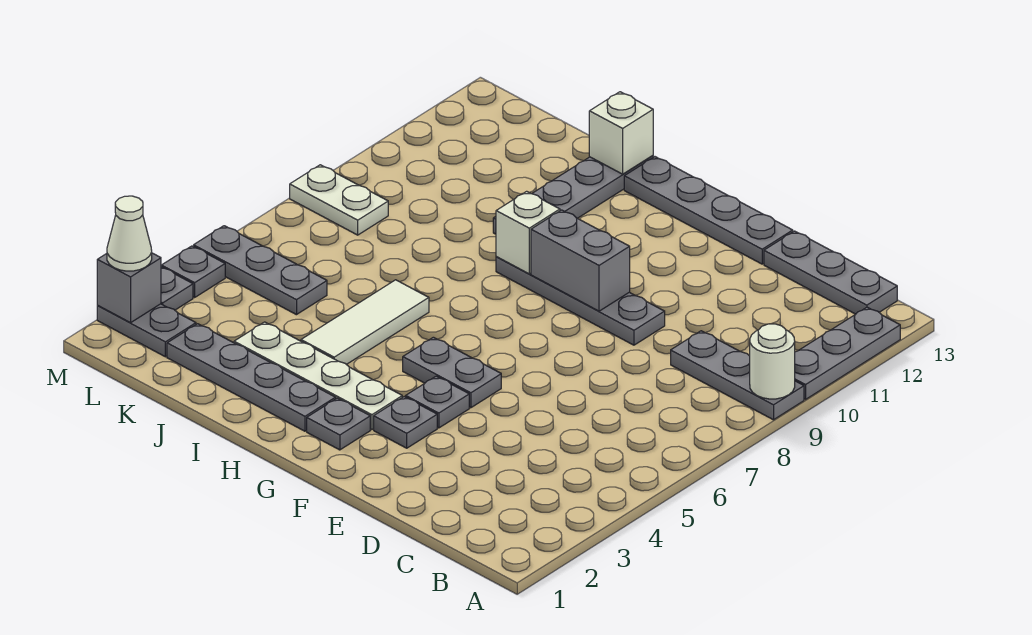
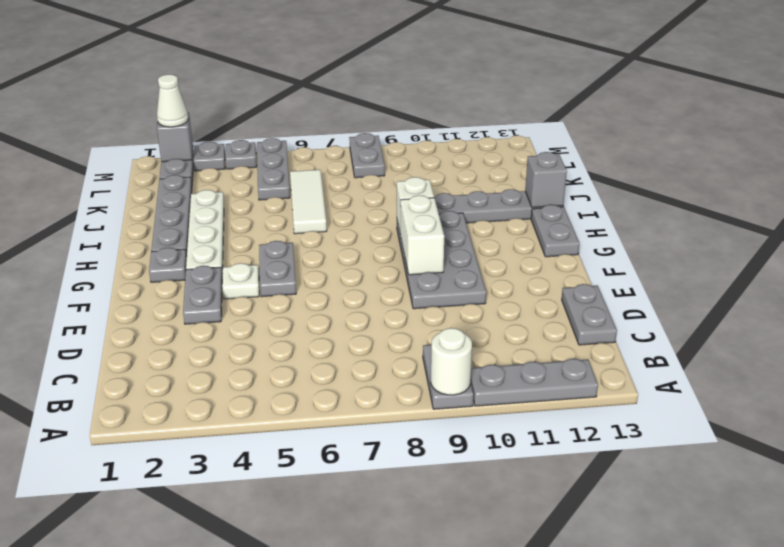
grey plate A9:C9 level 1 -> grey plate A9:B9 level 1
grey plate B13:D13 level 1 -> grey plate C13:D13 level 1
grey plate E9:H9 level 1 -> grey plate E9:H10 level 1
grey plate E13:H13 level 1 -> grey plate G13:H13 level 1
grey plate F3 level 1 -> grey plate E3:F3 level 1
grey plate F4 level 1 -> white plate F4 level 1
grey brick F9:G9 level 2 -> white brick F9:G9 level 2
white tile I4:I6 level 1 -> white tile I6:K6 level 1
white brick I13 level 2 -> grey brick I13 level 2
white plate L8:M8 level 1 -> grey plate L8:M8 level 1

